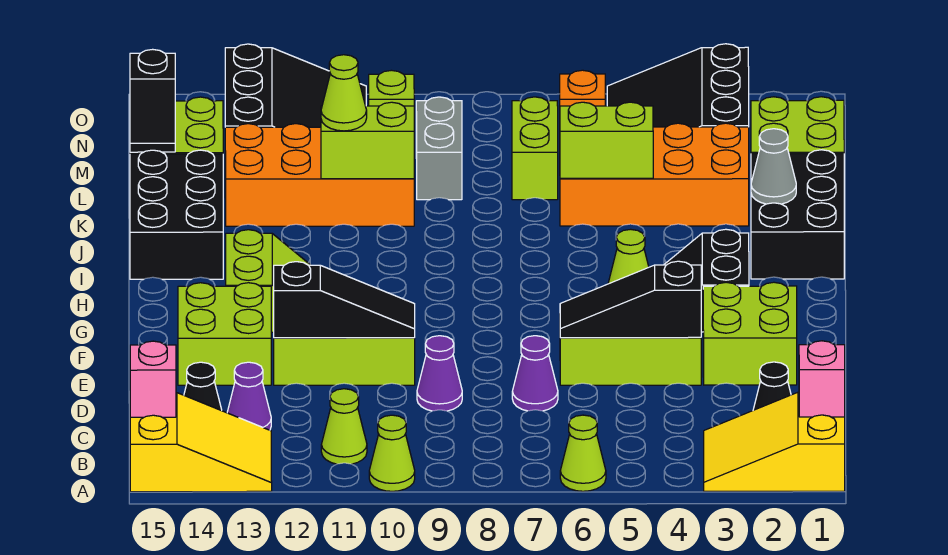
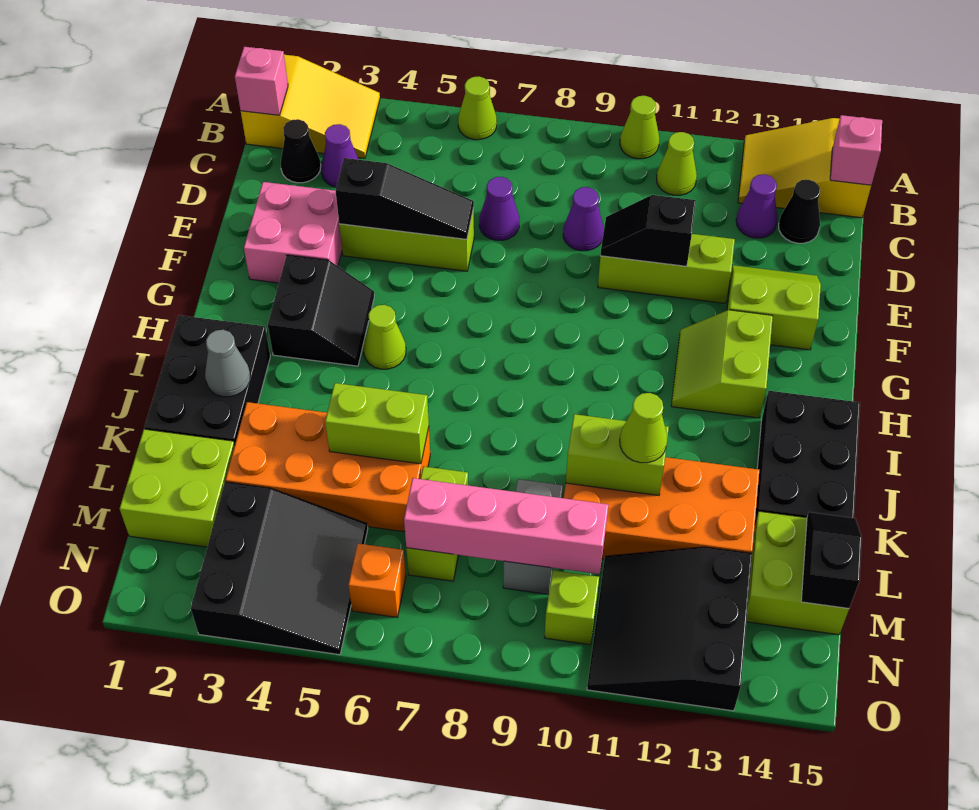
none -> purple cone C3 level 1
lime brick E2:F3 level 1 -> pink brick E2:F3 level 1
black slope E10:E12 level 2 top 12 -> black slope E10:E11 level 2 top 11
lime brick E13:F14 level 1 -> lime slope E13:F14 level 1 top F
none -> pink brick M7:M10 level 2

